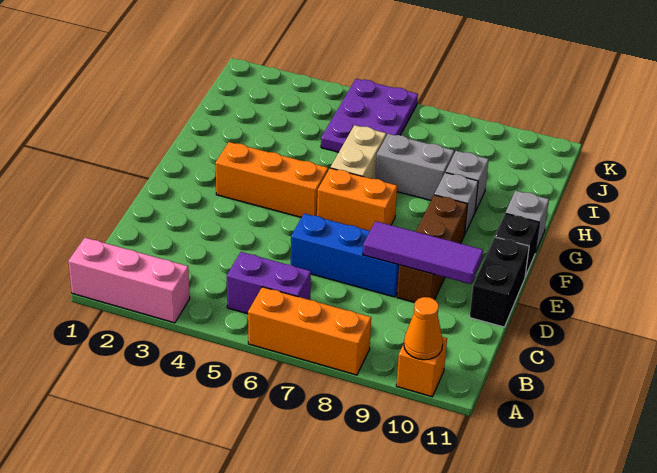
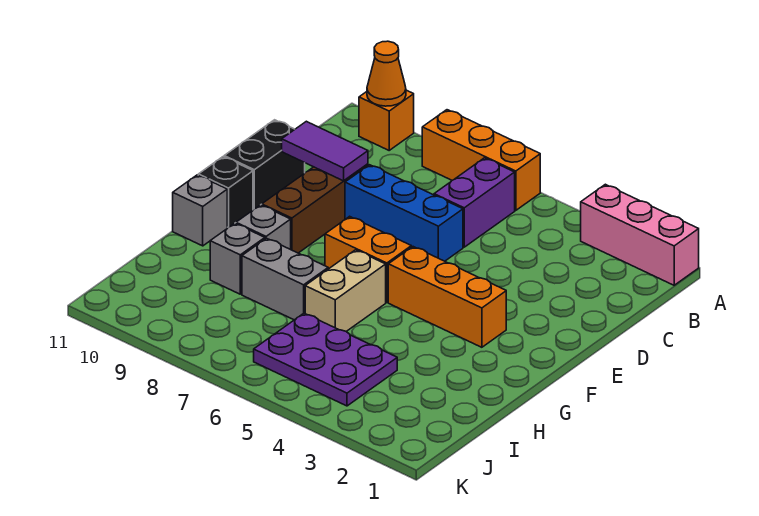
purple brick B5:B6 level 1 -> purple brick B6:C6 level 1
purple tile D8:D10 level 2 -> purple tile D9:D10 level 2
purple plate I5:K6 level 1 -> purple plate I4:J6 level 1

